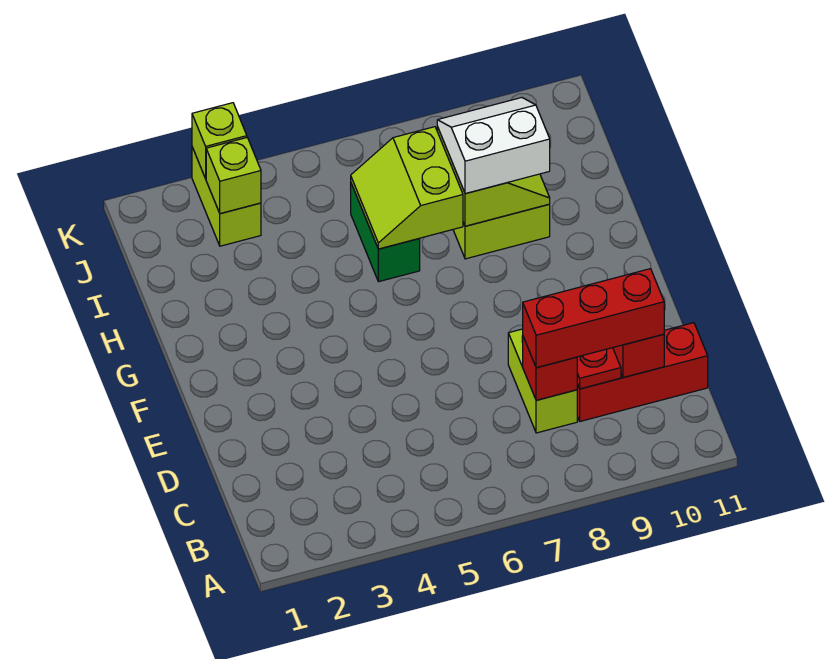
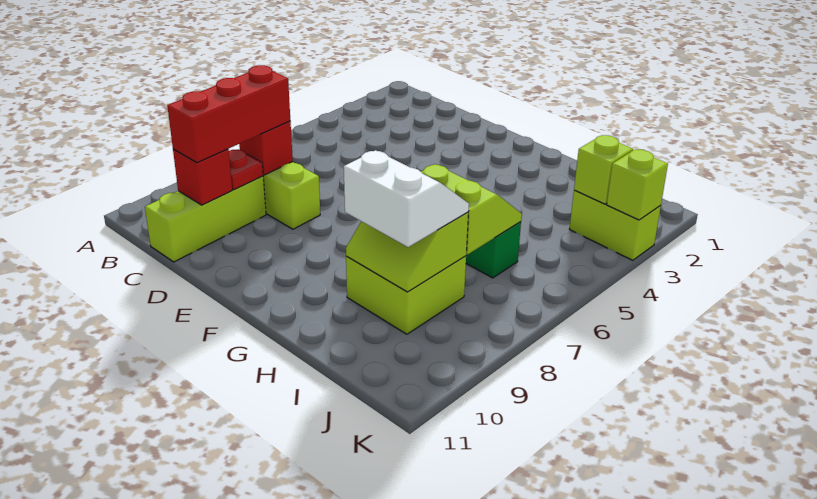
red brick C9:C11 level 1 -> lime brick C9:C11 level 1
white slope H8:I9 level 3 top H -> white slope H8:I9 level 3 top 9

